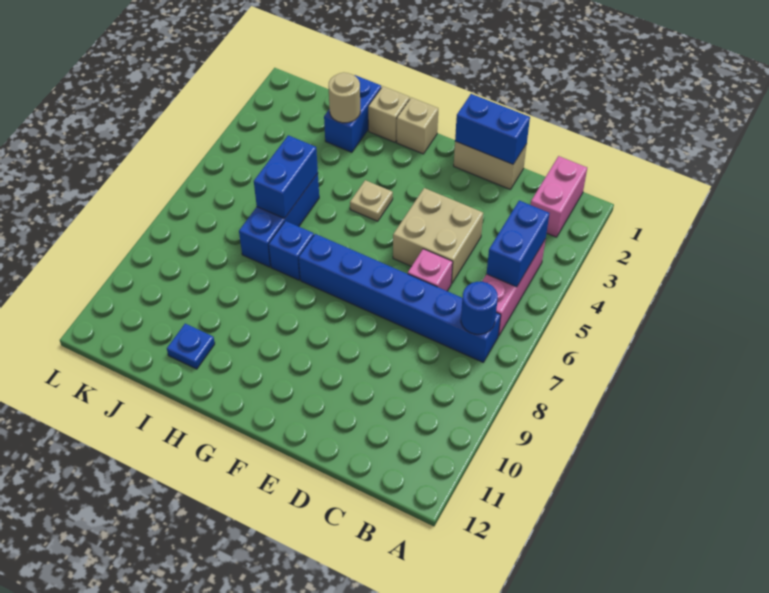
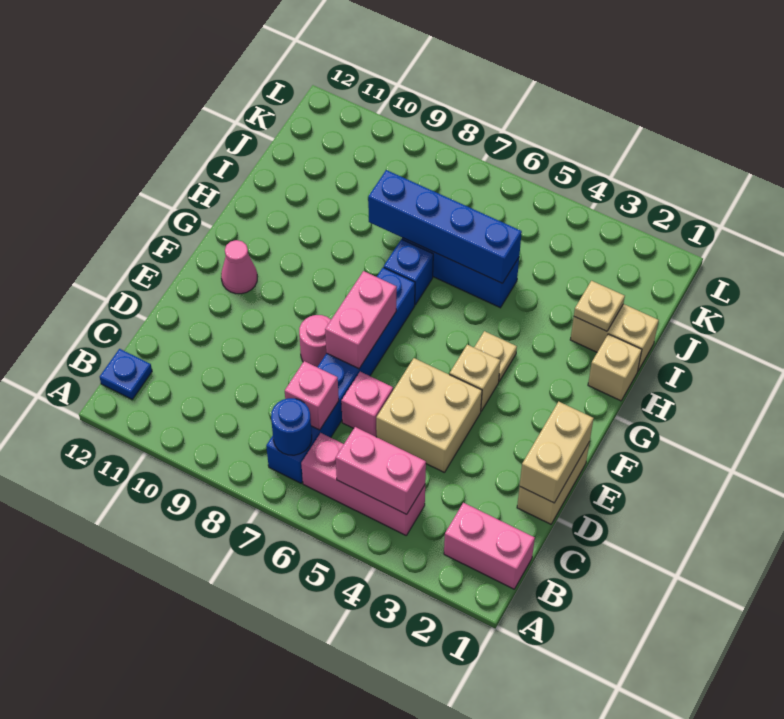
blue brick B4:B5 level 2 -> pink brick B4:B5 level 2
none -> pink brick C7 level 2
blue brick D1:E1 level 2 -> tan brick D1:E1 level 2
none -> pink brick E7:F7 level 2
none -> pink round brick E8 level 1
none -> pink cone F11 level 1
tan brick G1 level 1 -> tan brick F4 level 1
blue brick I1:I2 level 1 -> tan brick I1:I2 level 1
tan round brick I2 level 2 -> tan plate I2 level 2
blue brick I5:I6 level 2 -> blue brick I5:I8 level 2
blue plate I11 level 1 -> blue plate B12 level 1

